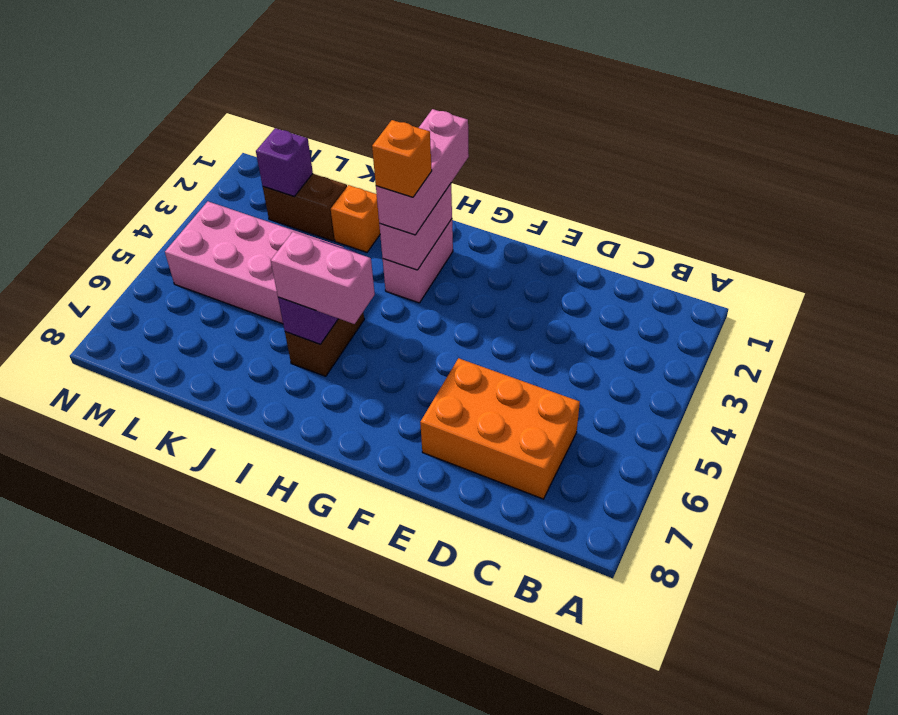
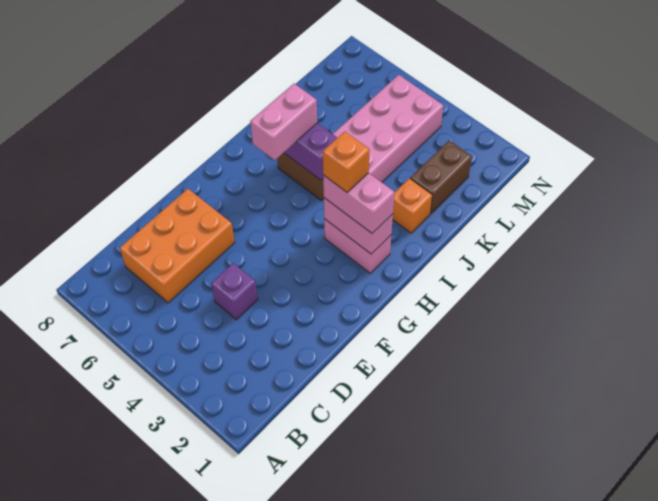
pink brick H1:H3 level 3 -> pink brick H2:H3 level 3
purple brick L2 level 2 -> purple brick D4 level 1

